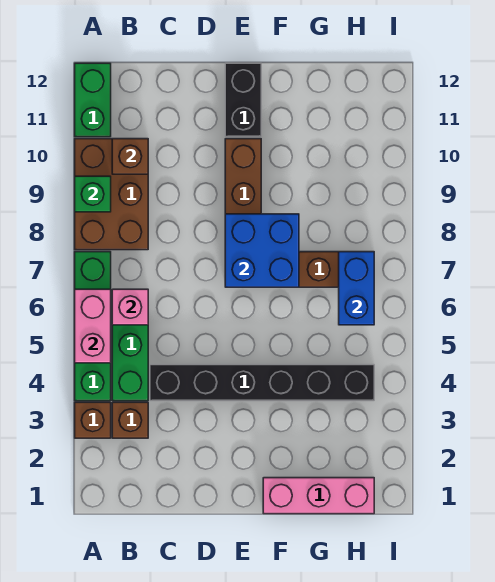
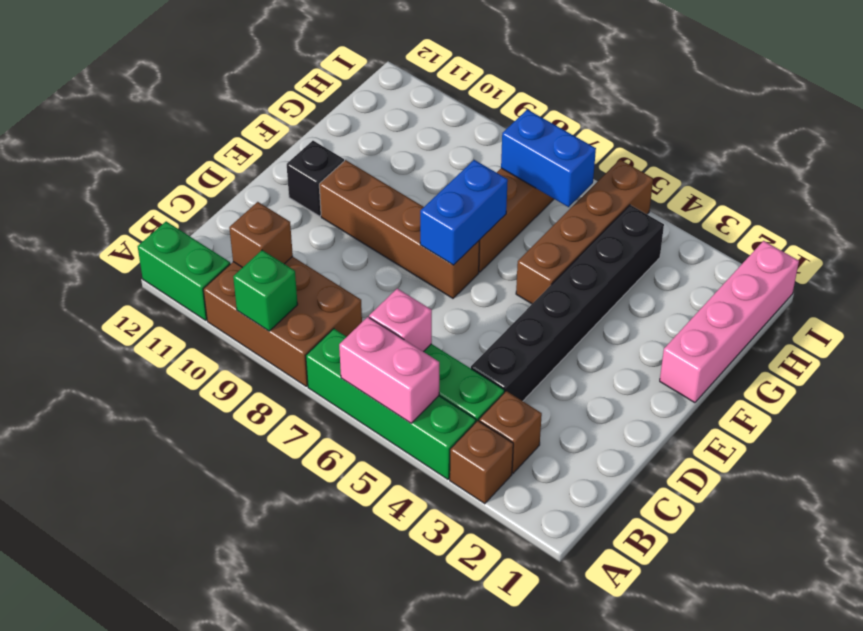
blue brick E7:F8 level 2 -> blue brick E7:F7 level 2
black brick E11:E12 level 1 -> black brick E11 level 1
pink brick F1:H1 level 1 -> pink brick F1:I1 level 1
none -> brown brick F5:I5 level 1

